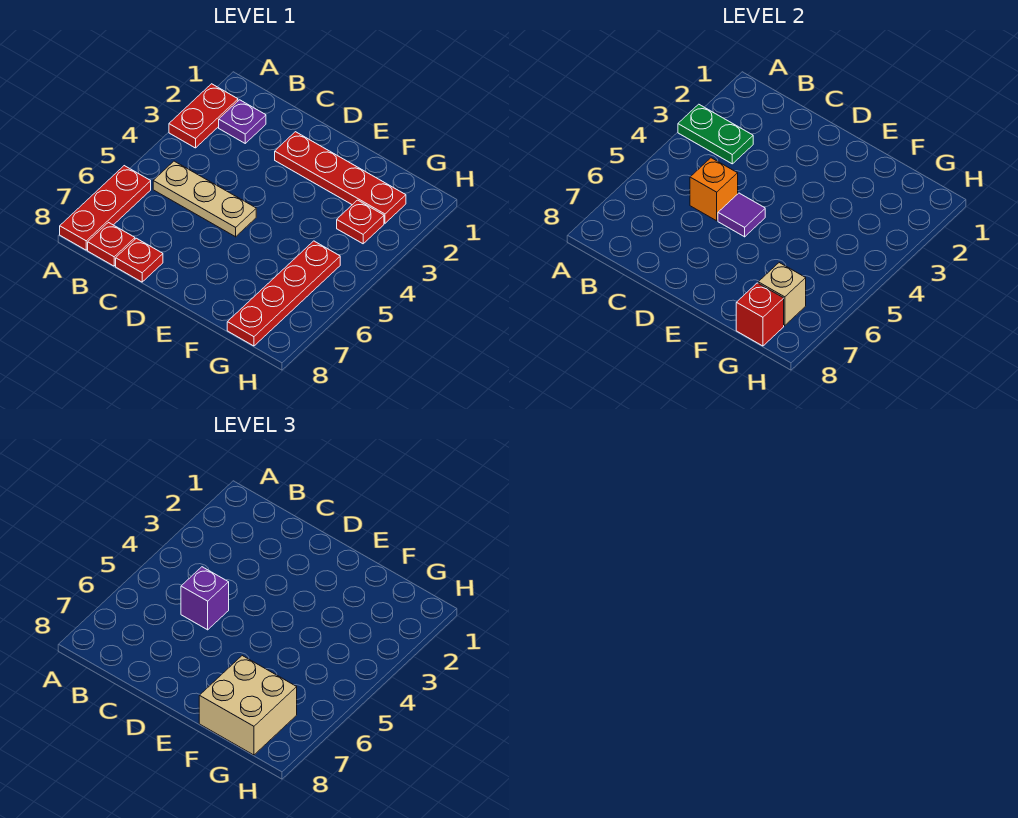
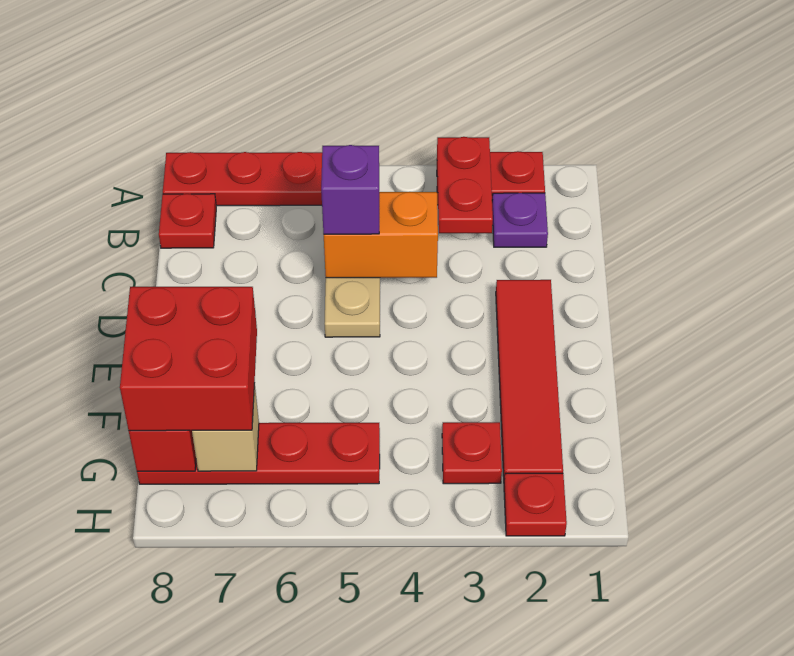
green plate A3:B3 level 2 -> red plate A3:B3 level 2
orange brick C5 level 2 -> orange brick C4:C5 level 2
red plate C8 level 1 -> red plate H2 level 1
red plate D2:G2 level 1 -> red tile D2:G2 level 1
purple tile D5 level 2 -> none
tan brick F7:G8 level 3 -> red brick F7:G8 level 3

